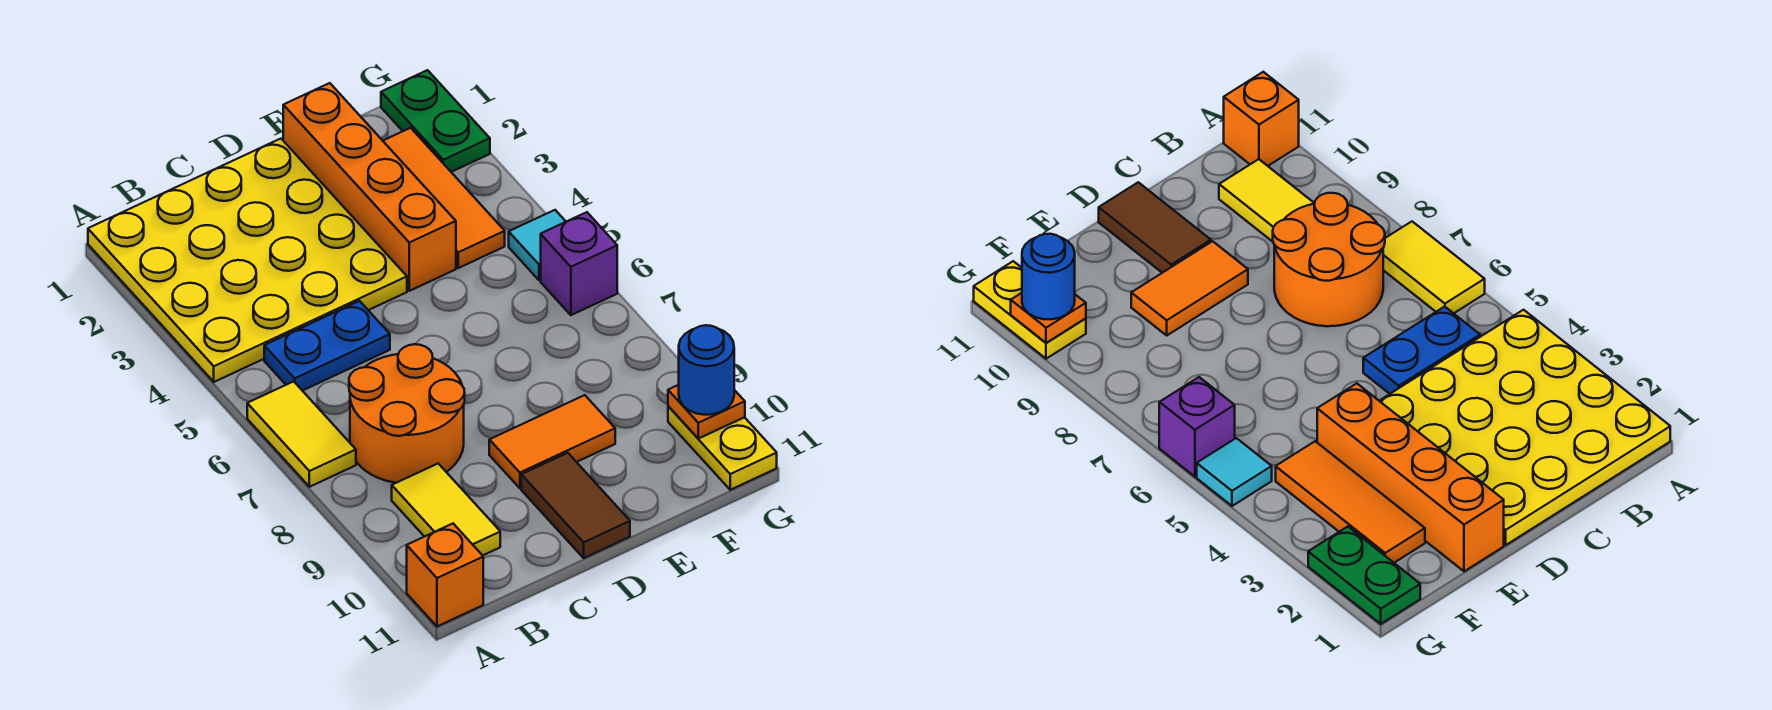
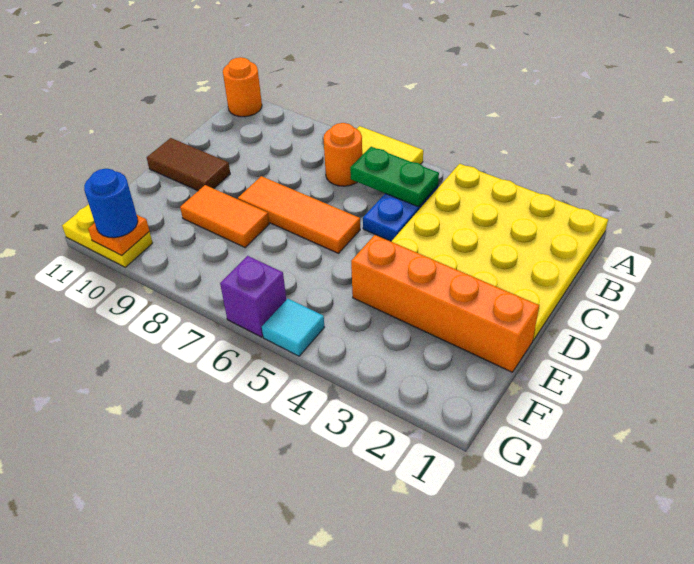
orange brick A11 level 1 -> orange round brick A11 level 1
orange round brick B7:C8 level 1 -> orange round brick B7 level 1
yellow tile B9:B10 level 1 -> none
orange tile D9:E9 level 1 -> orange tile E8:E9 level 1
orange tile F2:F4 level 1 -> orange tile D6:D8 level 1
green plate G1:G2 level 1 -> green plate B5:B6 level 2

